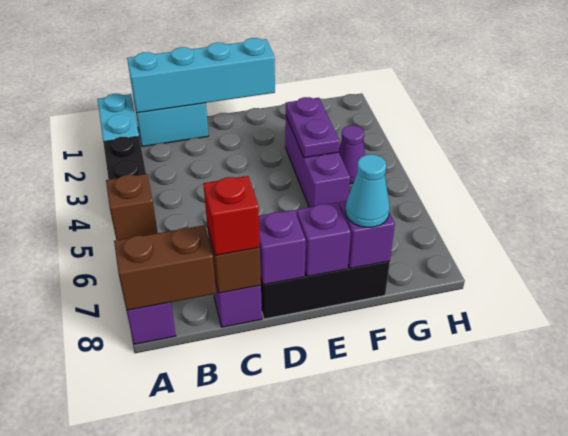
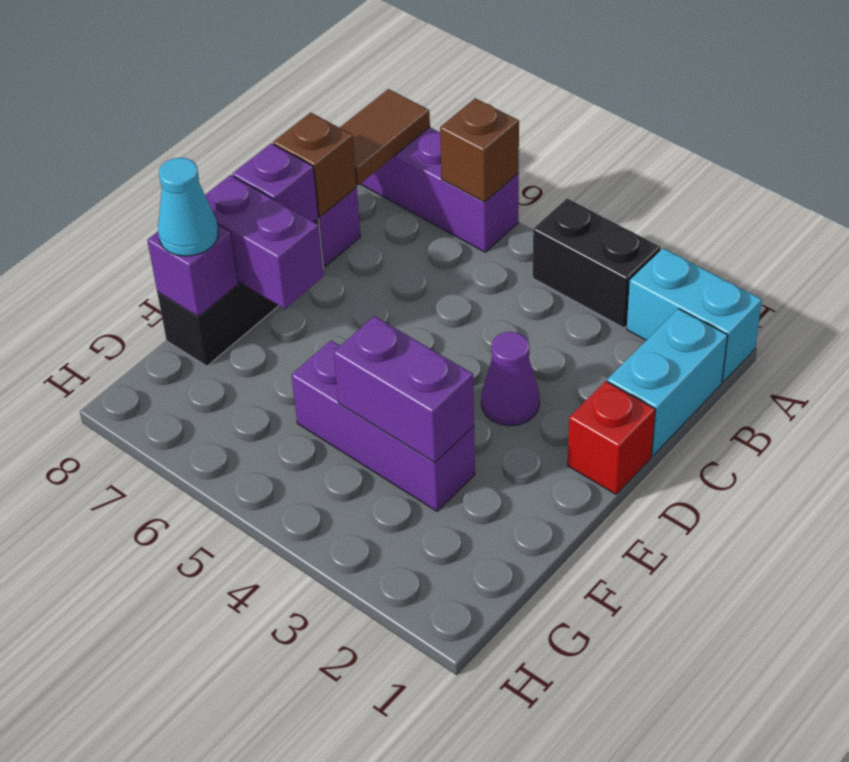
brown brick A8:B8 level 2 -> brown tile A8:B8 level 2
cyan brick B1:E1 level 2 -> none
red brick C8 level 3 -> red brick D1 level 1
purple brick E8 level 2 -> purple brick E7:E8 level 2
purple plate F3:F4 level 2 -> purple brick F3:F4 level 2
purple cone G4 level 1 -> purple cone D3 level 1

